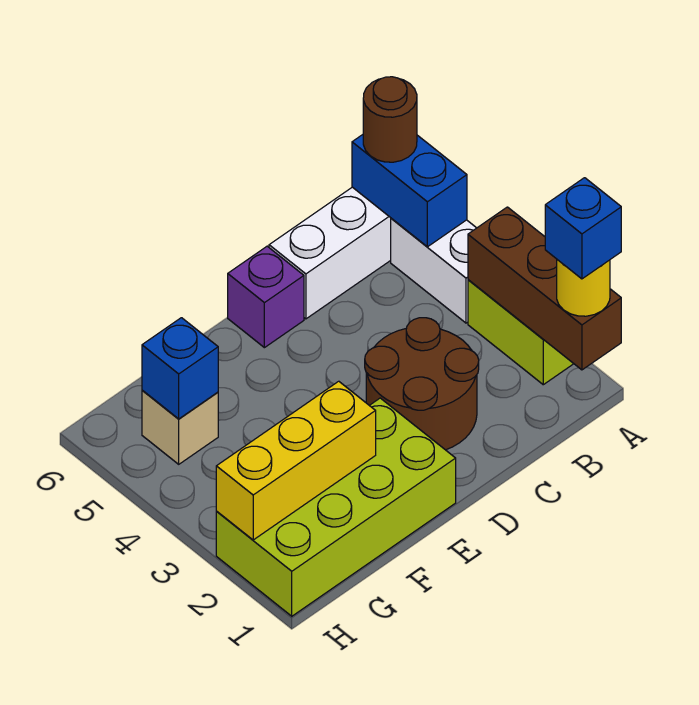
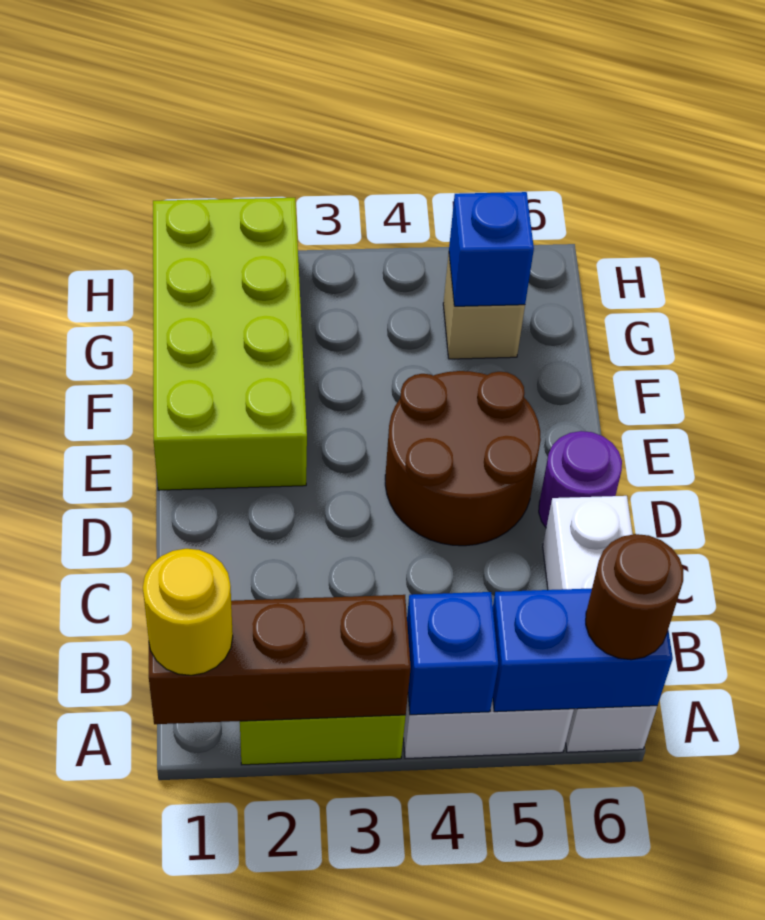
blue brick A1 level 4 -> blue brick A4 level 2
brown round brick C2:D3 level 1 -> brown round brick D4:E5 level 1
purple brick D6 level 1 -> purple round brick D6 level 1
yellow brick F2:H2 level 2 -> none

